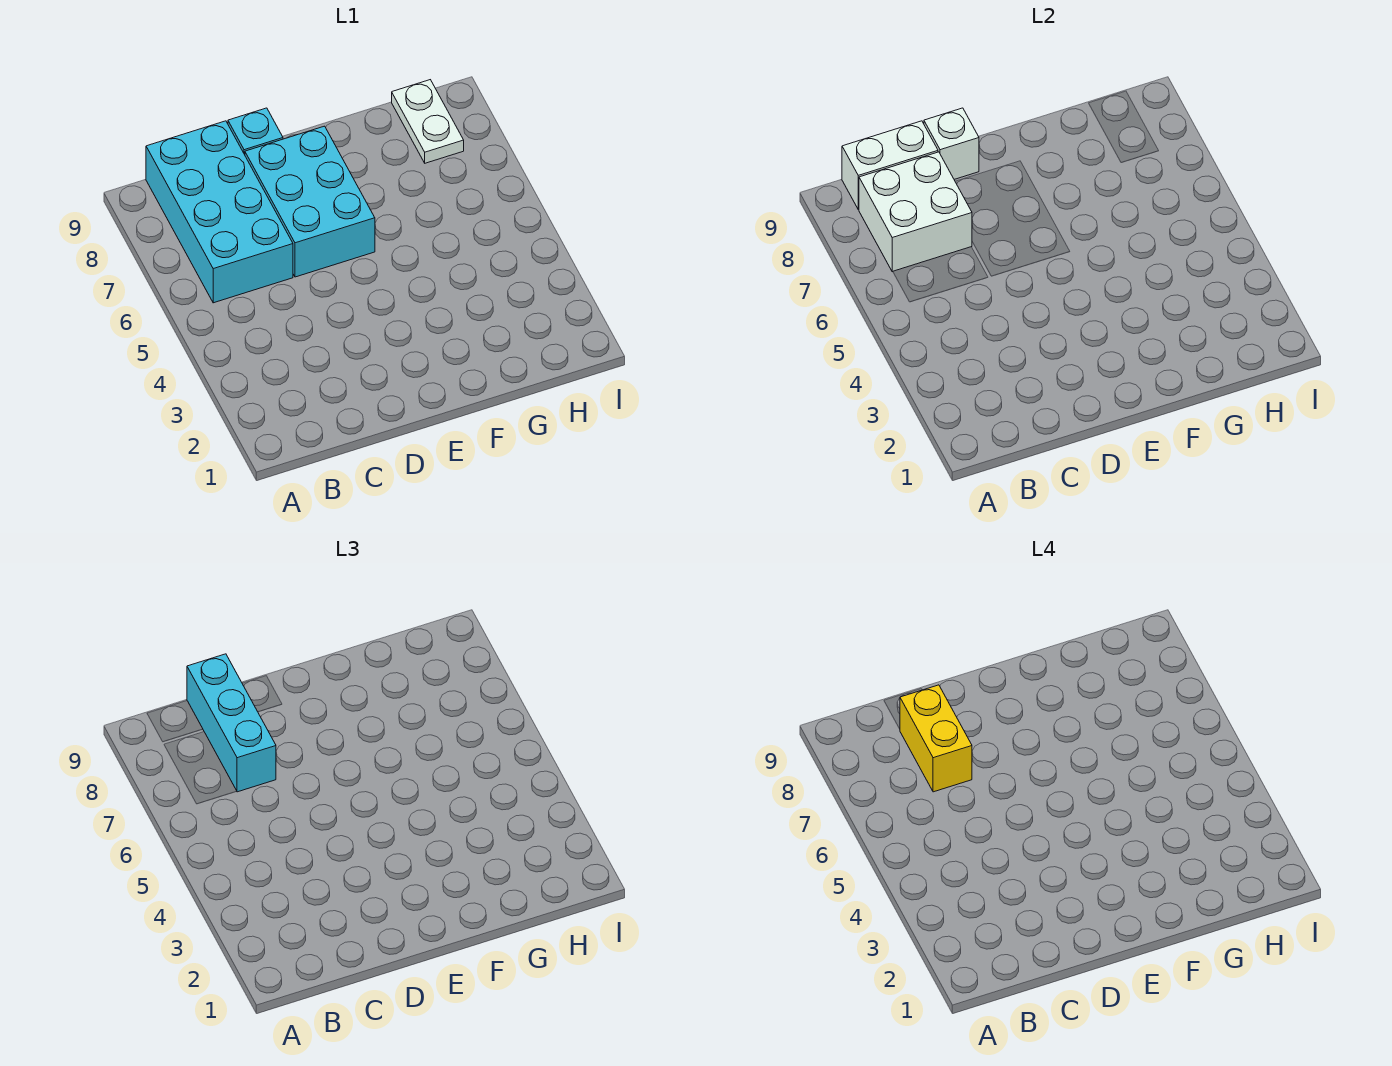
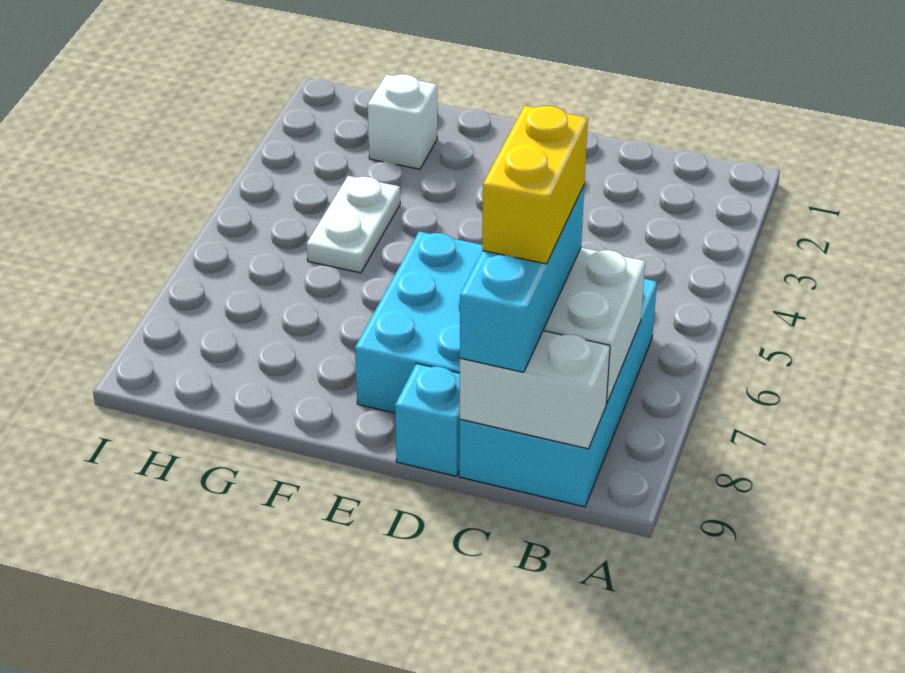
white brick D9 level 2 -> white brick G2 level 1
white plate H8:H9 level 1 -> white plate G4:G5 level 1

